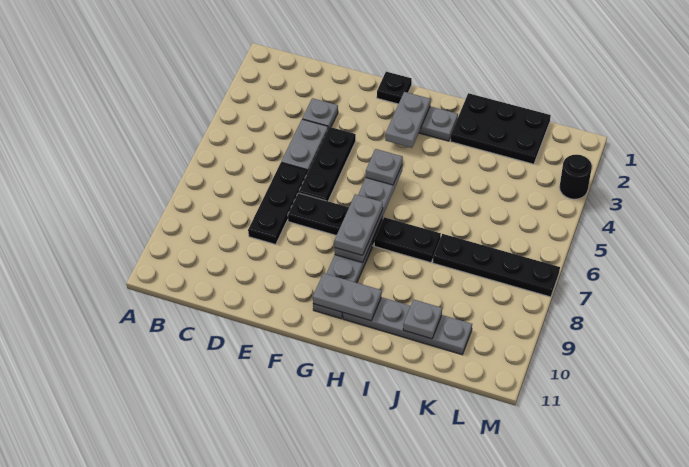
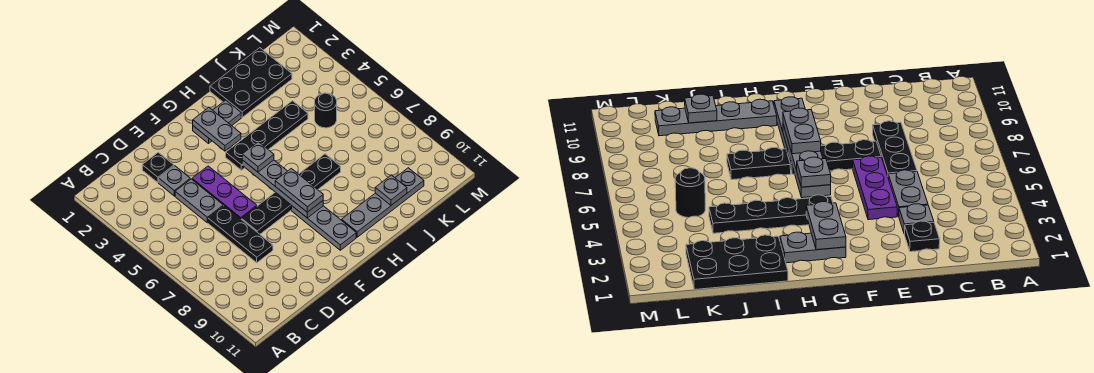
black plate E4:E6 level 1 -> purple plate E4:E6 level 1
black plate F1 level 1 -> black plate D2 level 1
grey plate G10:H10 level 2 -> none
black plate J7:M7 level 1 -> black plate G4:J4 level 1
black round brick M3 level 1 -> black round brick K5 level 1

